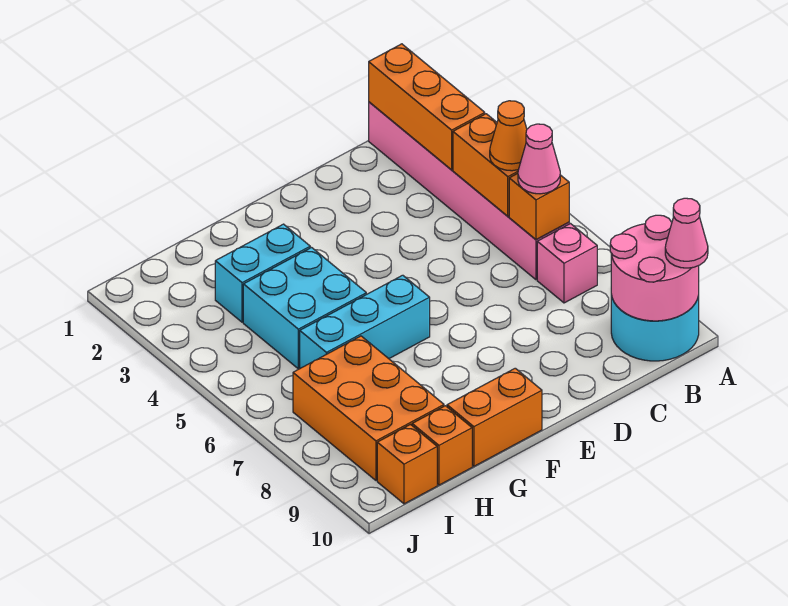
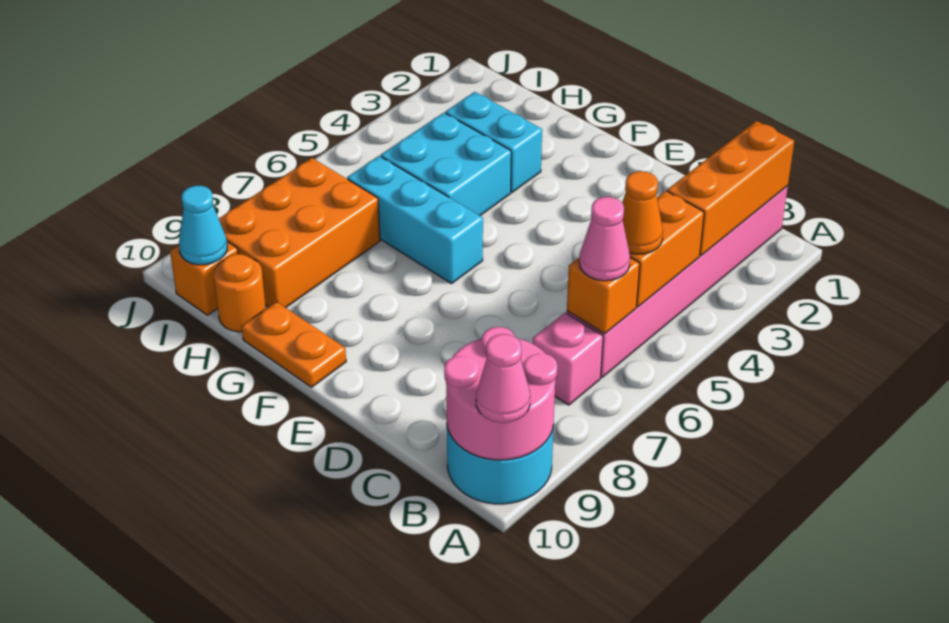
orange brick F10:G10 level 1 -> orange plate F10:G10 level 1
orange brick H10 level 1 -> orange round brick H10 level 1
none -> cyan cone I10 level 2

